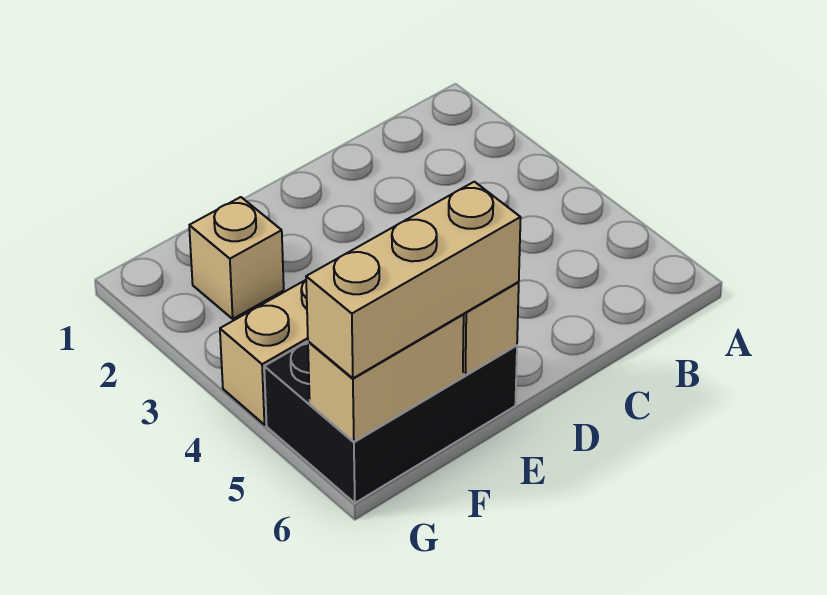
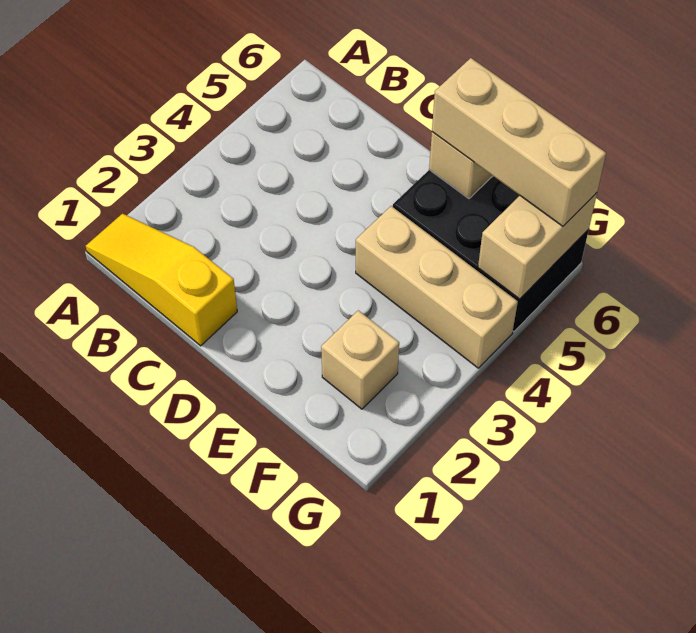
none -> yellow slope A1:C1 level 1 top C
tan brick F6:G6 level 2 -> tan brick G5:G6 level 2

